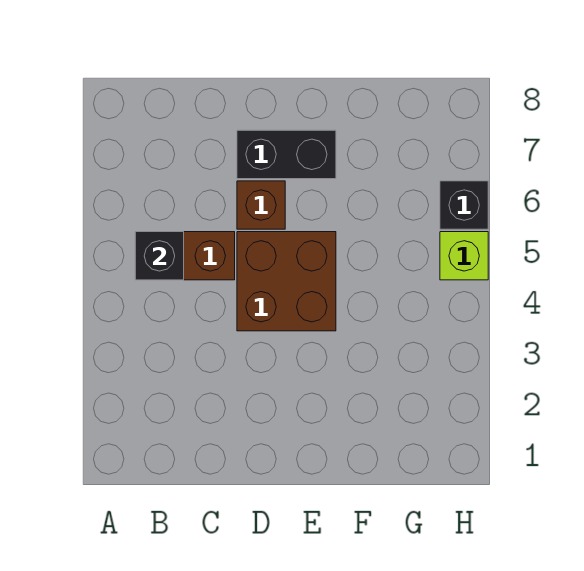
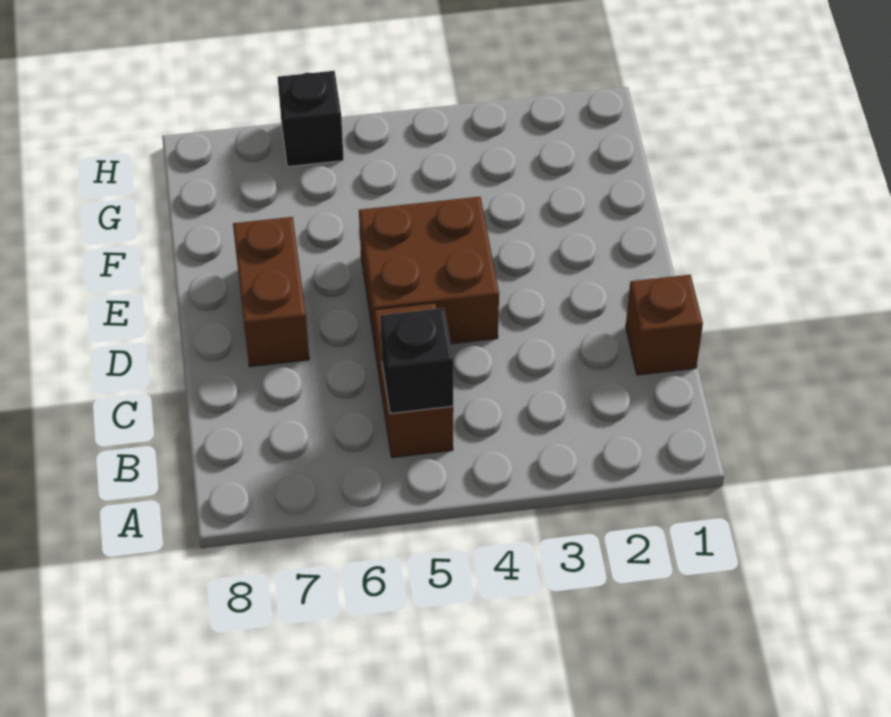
brown brick D6 level 1 -> brown brick C1 level 1
black brick D7:E7 level 1 -> brown brick D7:E7 level 1
lime brick H5 level 1 -> none

